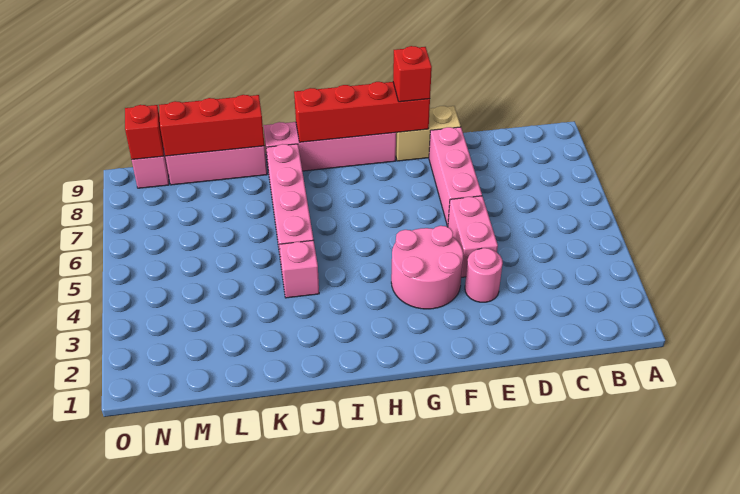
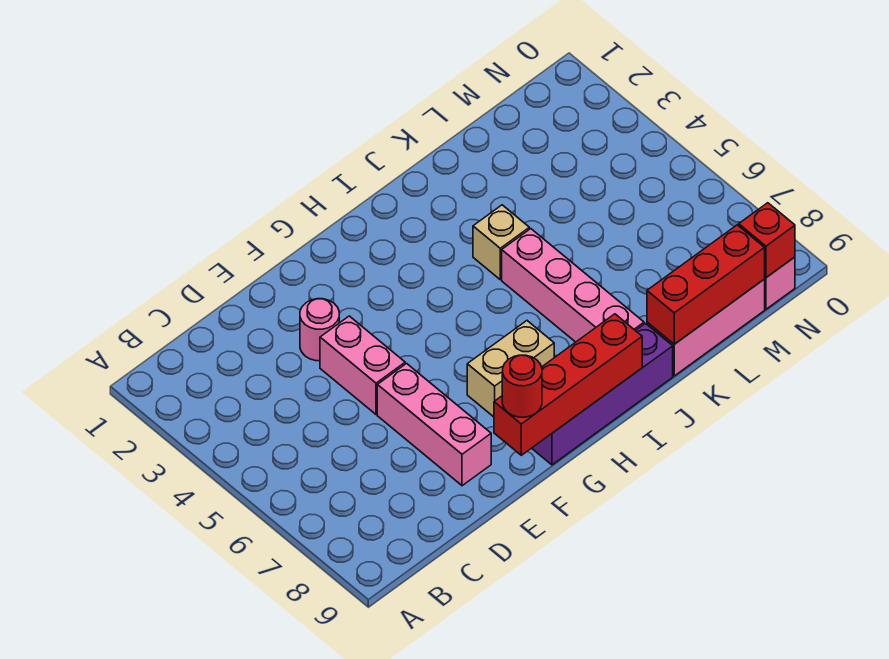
tan brick E9:F9 level 1 -> tan brick G7:H7 level 1
pink round brick F3:G4 level 1 -> none
red brick F9 level 3 -> red round brick F9 level 3
pink brick G9:J9 level 1 -> purple brick G9:J9 level 1
pink brick J4 level 1 -> tan brick J4 level 1

